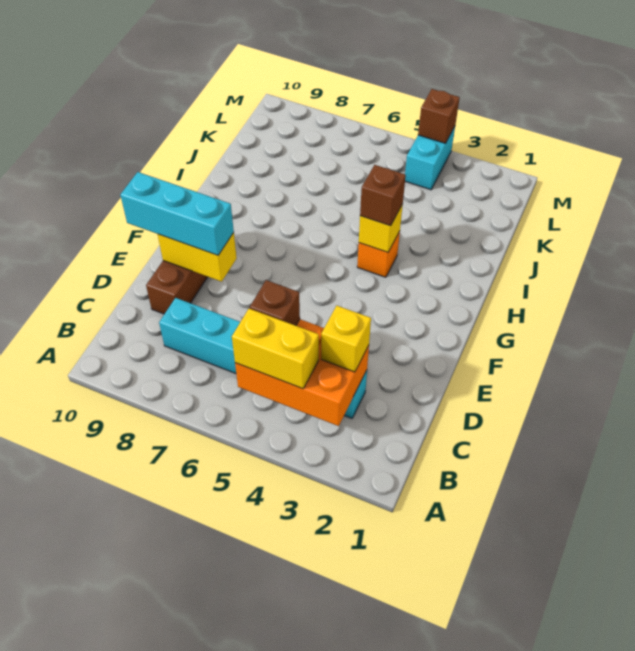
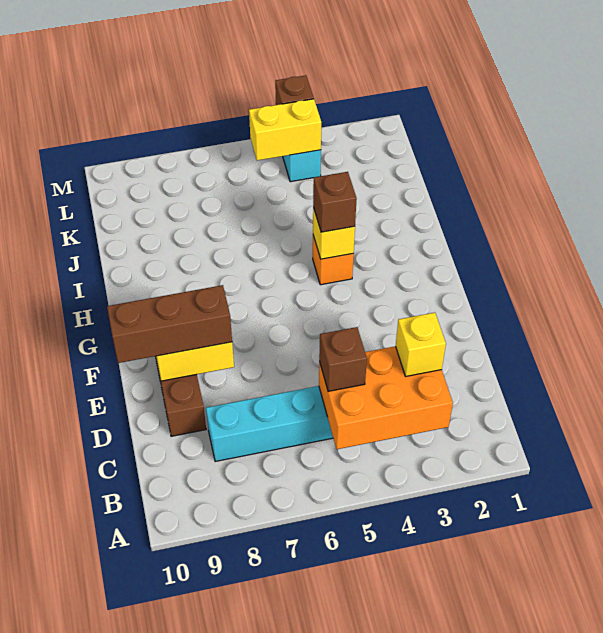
yellow brick B4:B5 level 3 -> yellow brick L4:L5 level 2
cyan brick E8:E10 level 3 -> brown brick E8:E10 level 3

